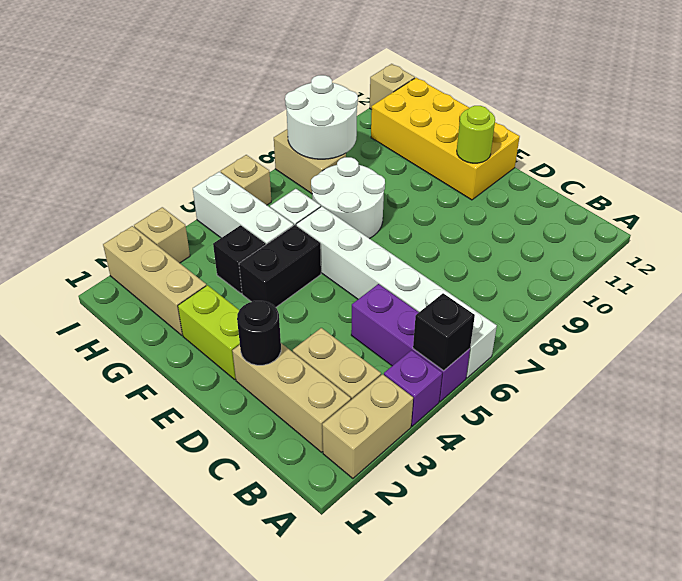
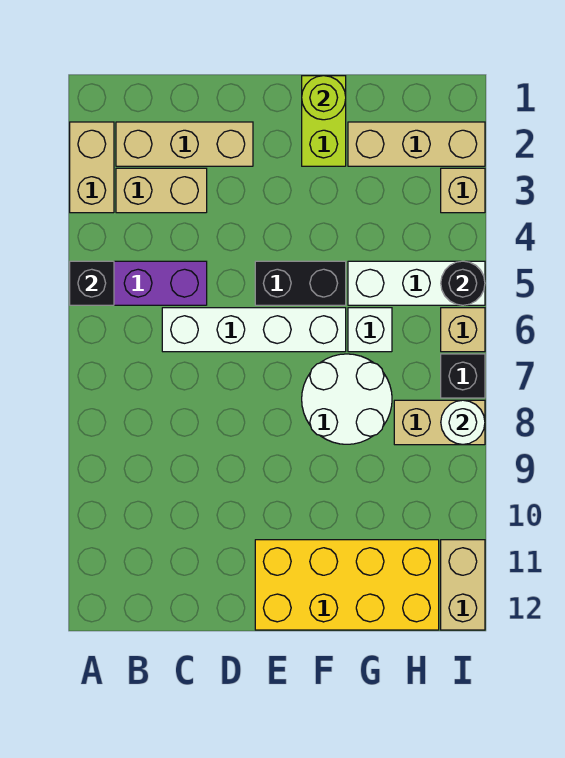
purple brick A4 level 1 -> none
white brick A6:F6 level 1 -> white brick C6:F6 level 1
black round brick D2 level 2 -> black round brick I5 level 2
lime brick E2:F2 level 1 -> lime brick F1:F2 level 1
lime round brick E11 level 2 -> lime round brick F1 level 2
black brick F4:F5 level 1 -> black brick E5:F5 level 1
black brick G4 level 1 -> black brick I7 level 1
white round brick H8:I9 level 2 -> white round brick I8 level 2
tan brick I12 level 1 -> tan brick I11:I12 level 1

